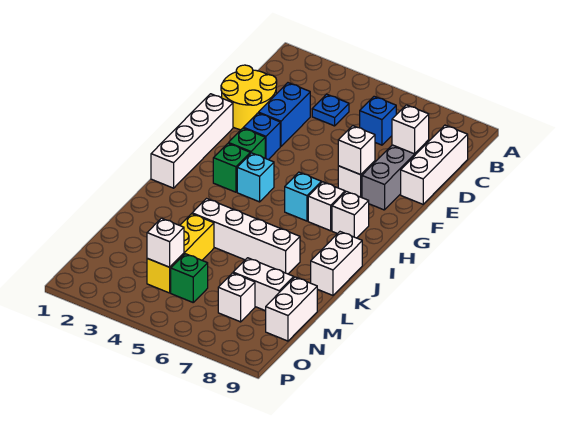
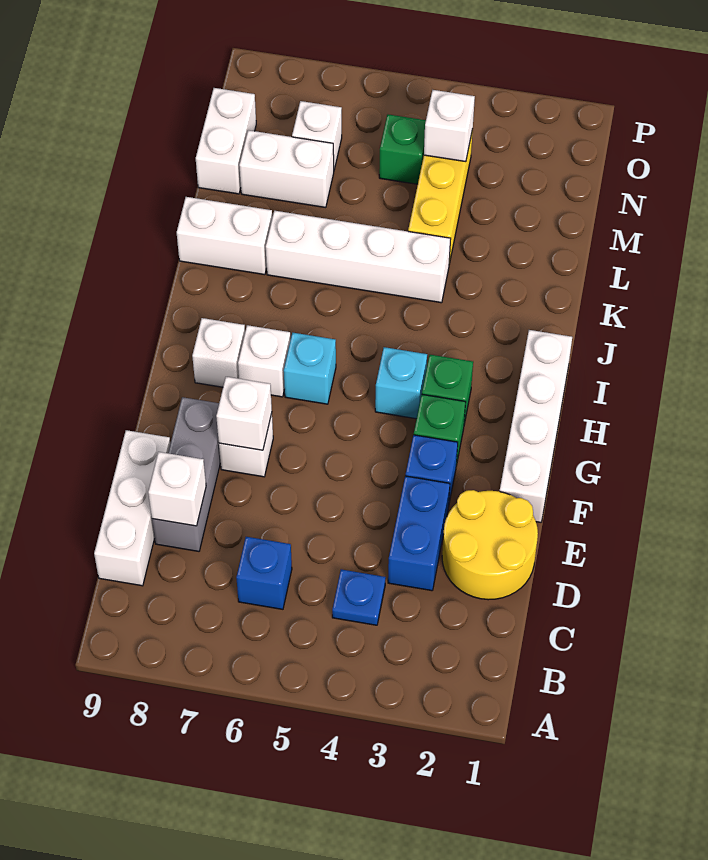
white brick J9:K9 level 1 -> white brick K8:K9 level 1

